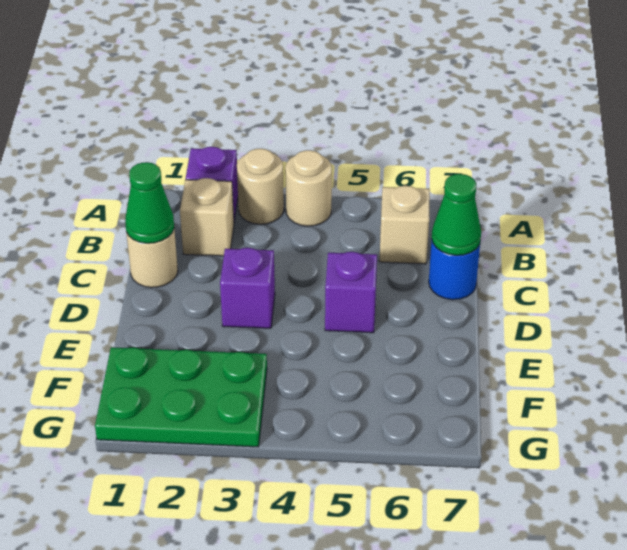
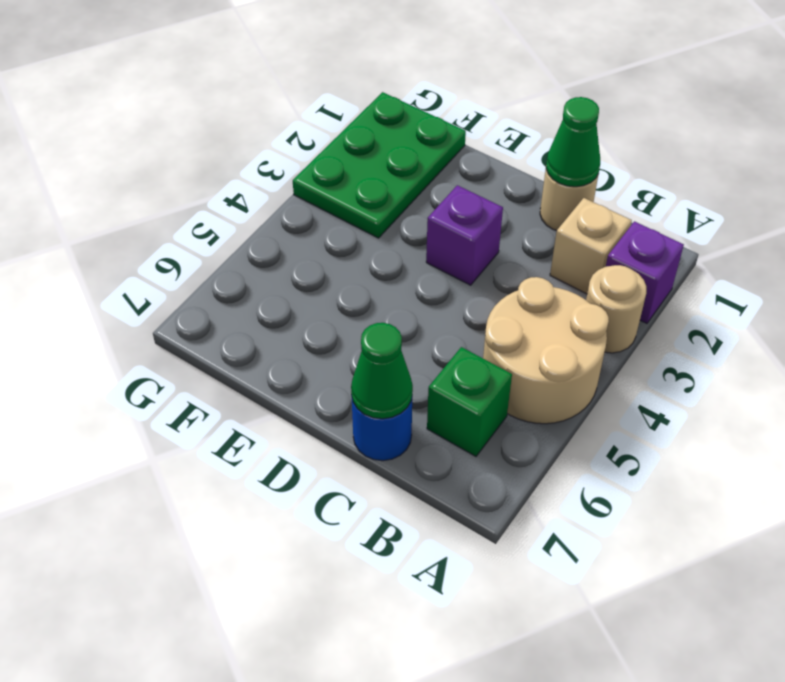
tan round brick A4 level 1 -> tan round brick A4:B5 level 1
tan brick B6 level 1 -> green brick B6 level 1
purple brick D5 level 1 -> none

